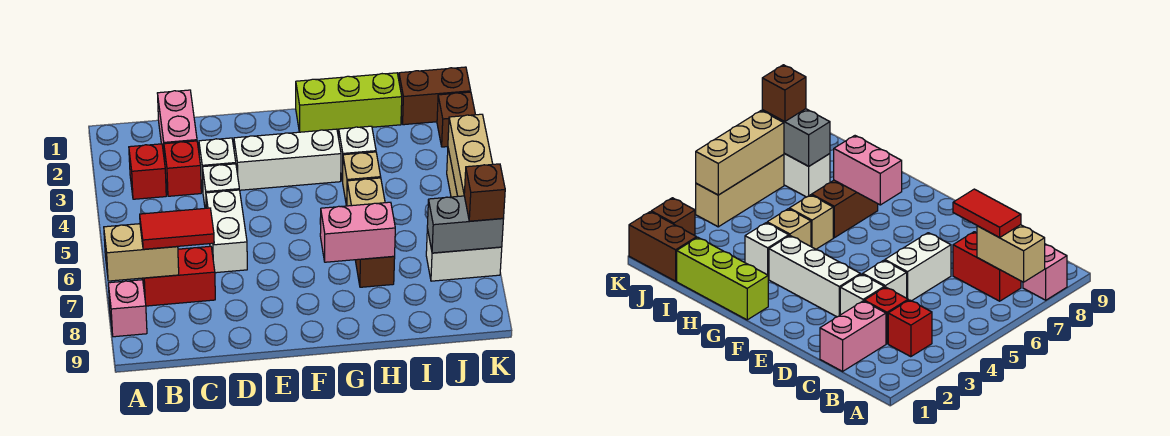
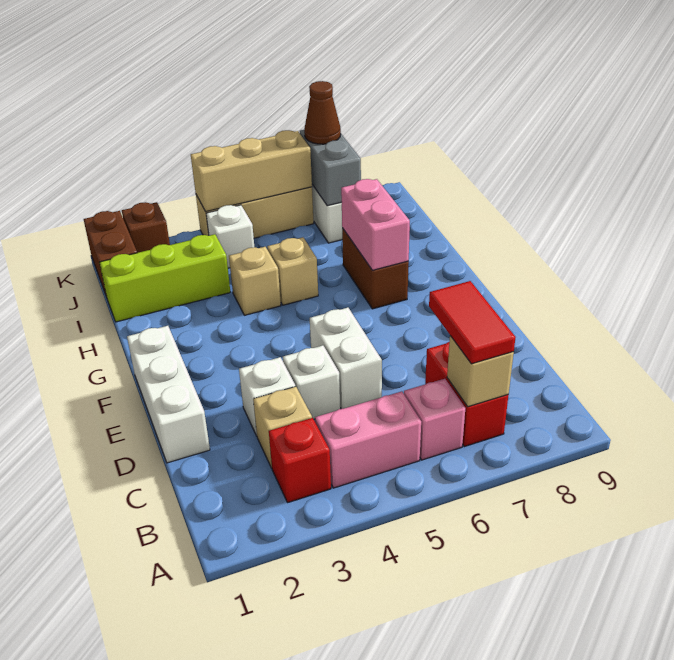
tan brick A7:B7 level 2 -> tan brick B7 level 2
pink brick A8 level 1 -> pink brick B6 level 1
pink brick C1:C2 level 1 -> pink brick B4:B5 level 1
red brick C3 level 1 -> tan brick C3 level 1
white brick D5:D6 level 1 -> white brick D5:E5 level 1
white brick E3:G3 level 1 -> white brick D1:F1 level 1
lime brick G1:I1 level 1 -> lime brick I1:I3 level 1
white brick H3 level 1 -> white brick J4 level 1
brown brick H6:H7 level 1 -> brown brick G7:H7 level 1
brown brick K7 level 3 -> brown cone K7 level 3

